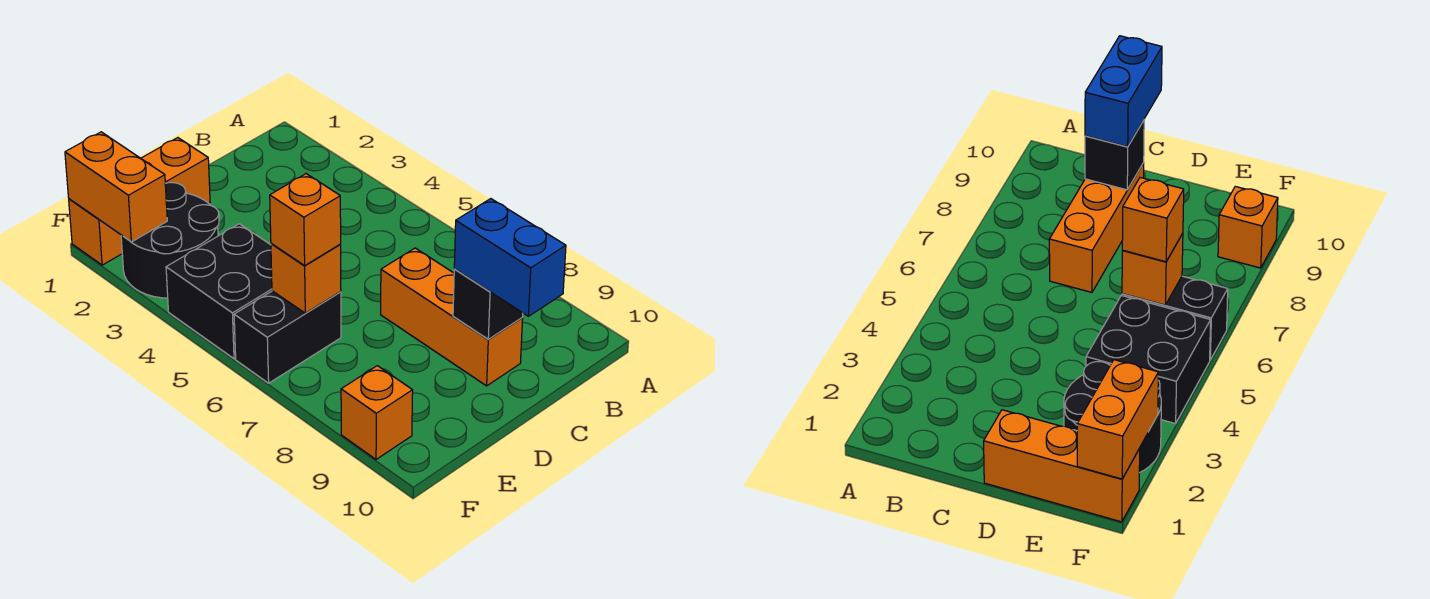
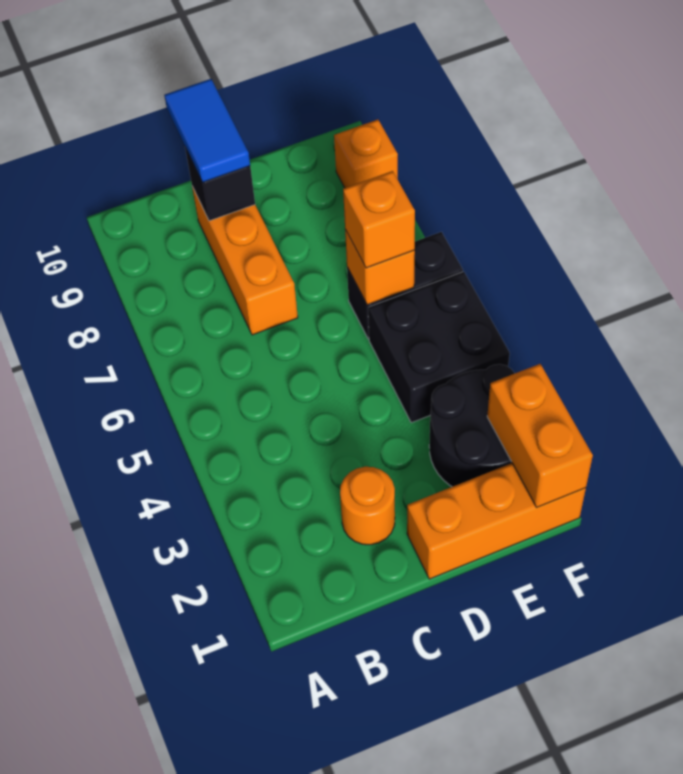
none -> orange round brick C2 level 1
blue brick C9:C10 level 3 -> blue tile C9:C10 level 3

